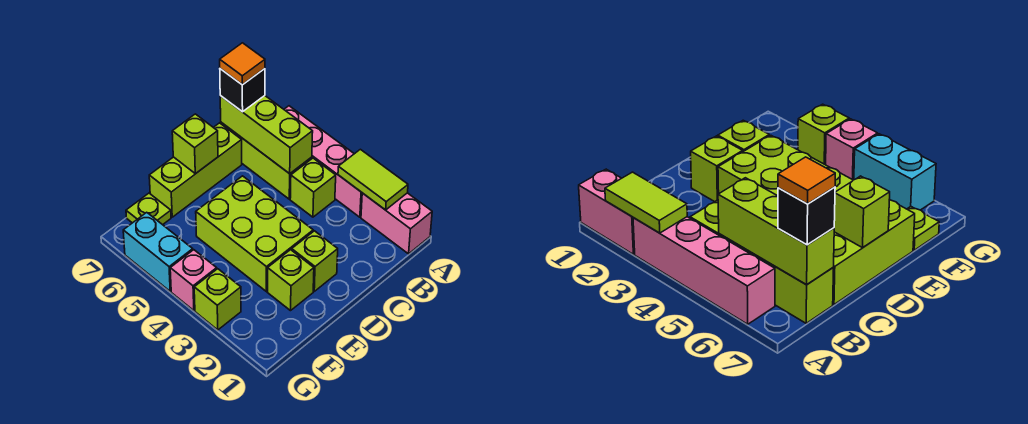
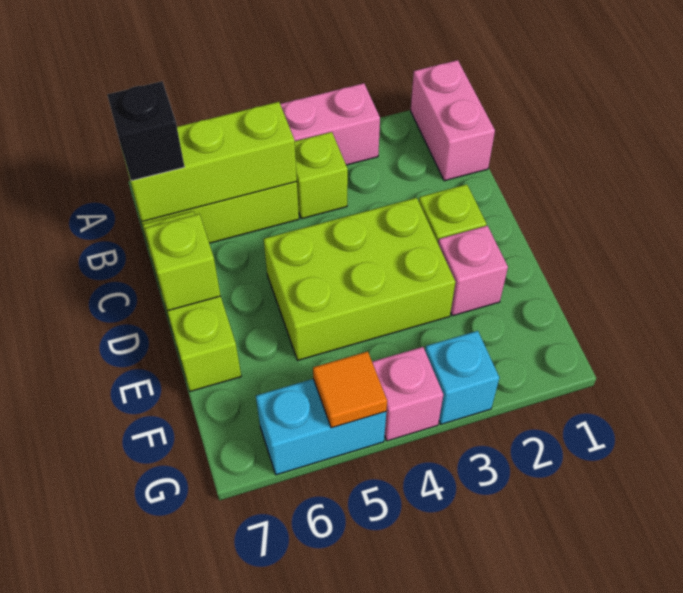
pink brick A1:A2 level 1 -> pink brick A1:B1 level 1
lime tile A2:A3 level 2 -> none
orange tile B7 level 4 -> orange tile G5 level 2
lime brick E2 level 1 -> pink brick E2 level 1
lime plate F7 level 1 -> none
lime brick G3 level 1 -> cyan brick G3 level 1

